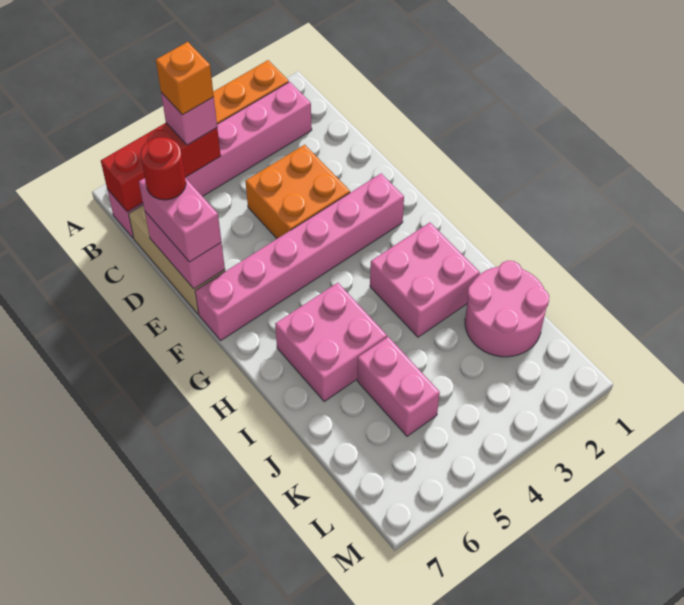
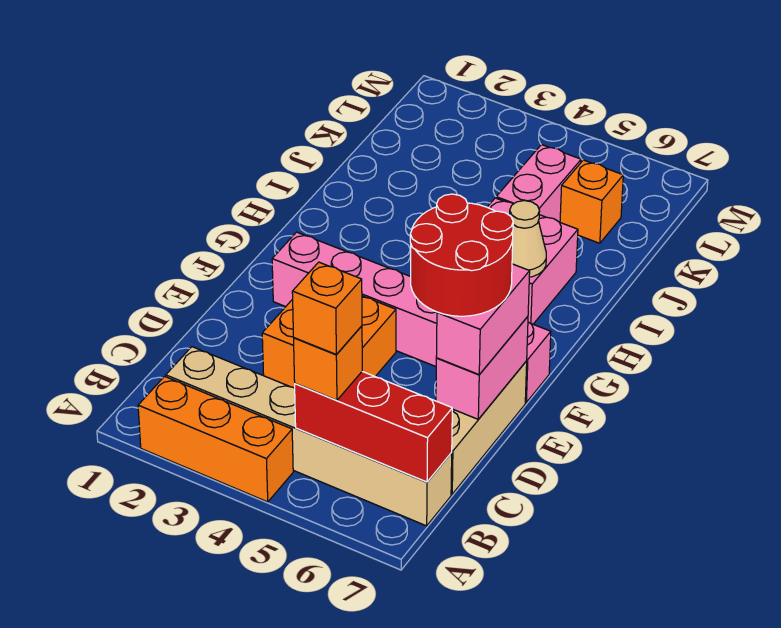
pink brick B2:B7 level 1 -> tan brick B2:B7 level 1
pink brick B5 level 3 -> orange brick B5 level 3
red round brick D7 level 4 -> red round brick D6:E7 level 4
pink brick H2:I3 level 1 -> none
none -> tan cone H6 level 2
pink round brick J1:K2 level 1 -> none
none -> orange brick K6 level 1

